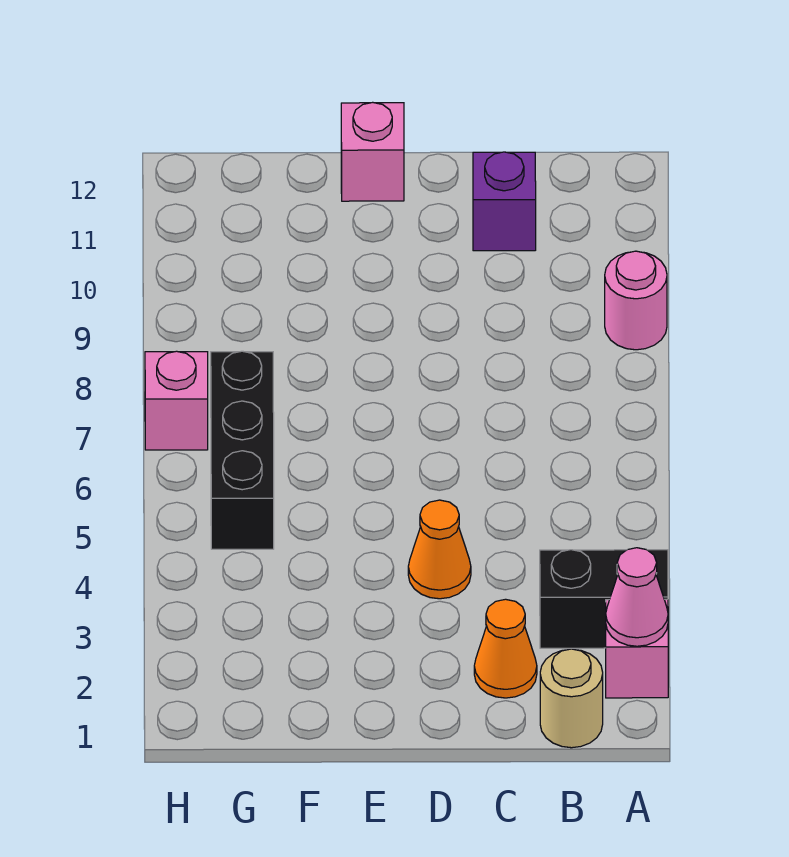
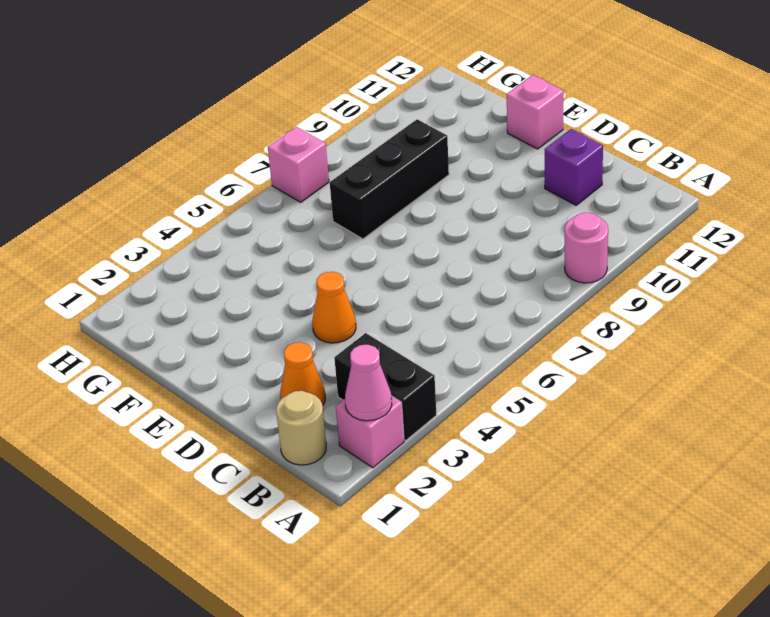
black brick G5:G7 level 1 -> black brick F7:F9 level 1

